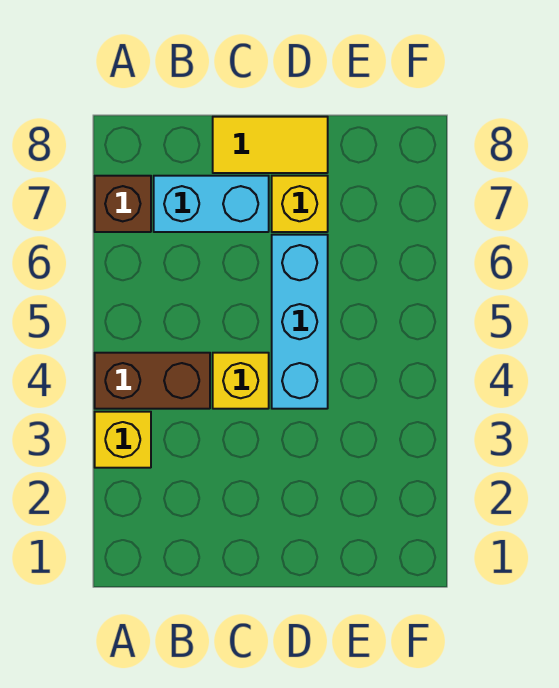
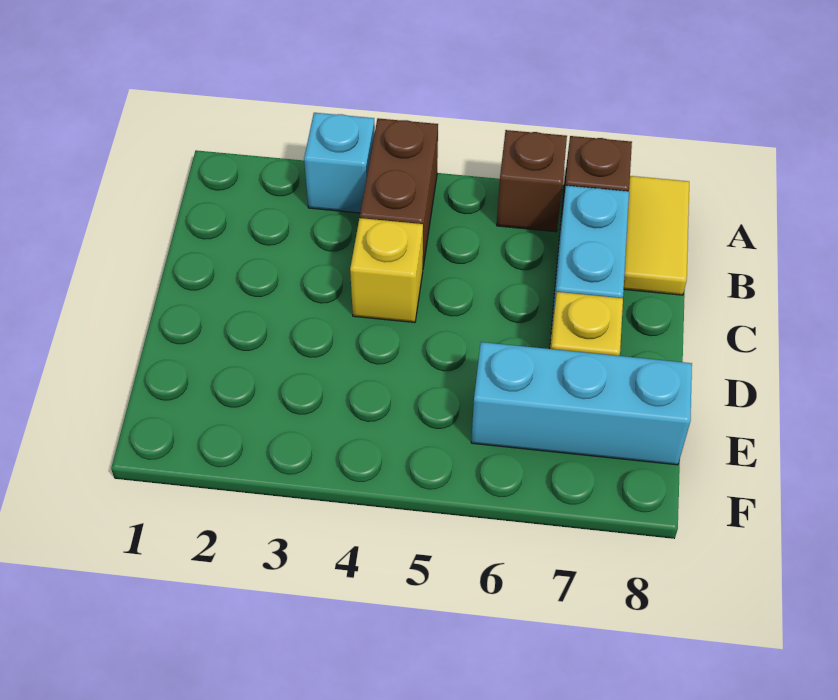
yellow brick A3 level 1 -> cyan brick A3 level 1
none -> brown brick A6 level 1
yellow tile C8:D8 level 1 -> yellow tile A8:B8 level 1
cyan brick D4:D6 level 1 -> cyan brick E6:E8 level 1

